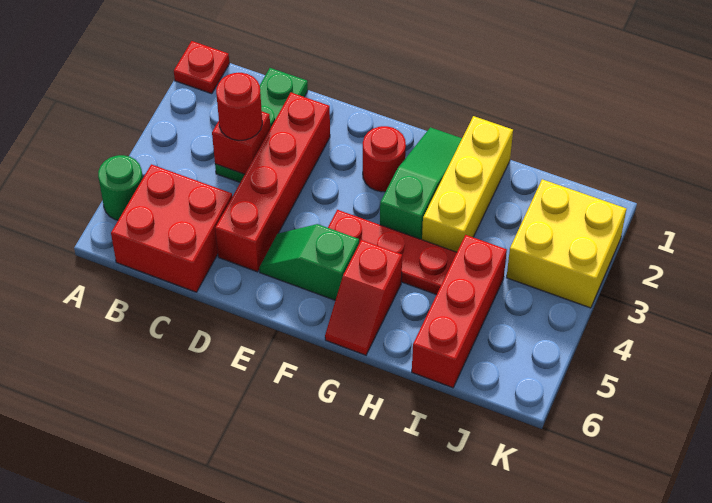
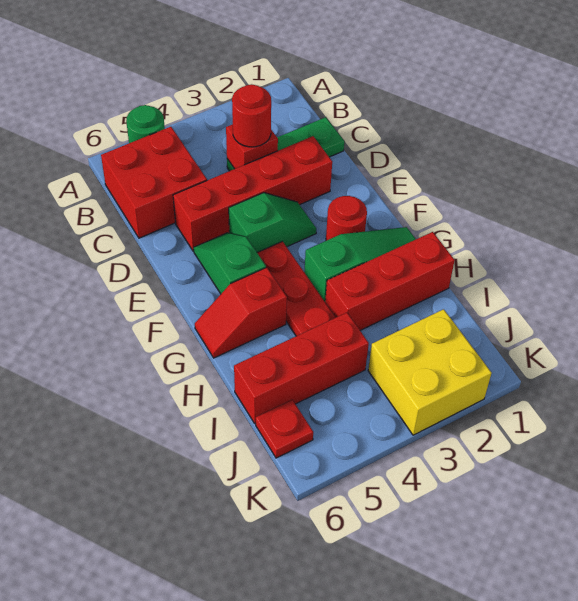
red plate A1 level 1 -> red plate J6 level 1
none -> green slope E3:E4 level 1 top 4
yellow brick H1:H3 level 1 -> red brick H1:H3 level 1

